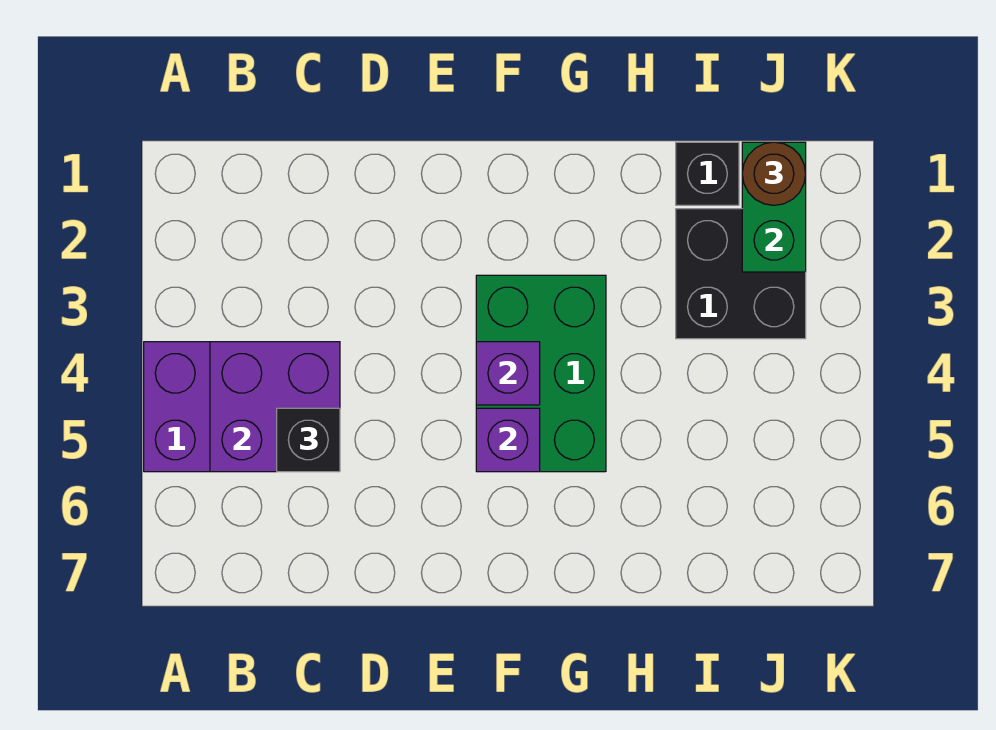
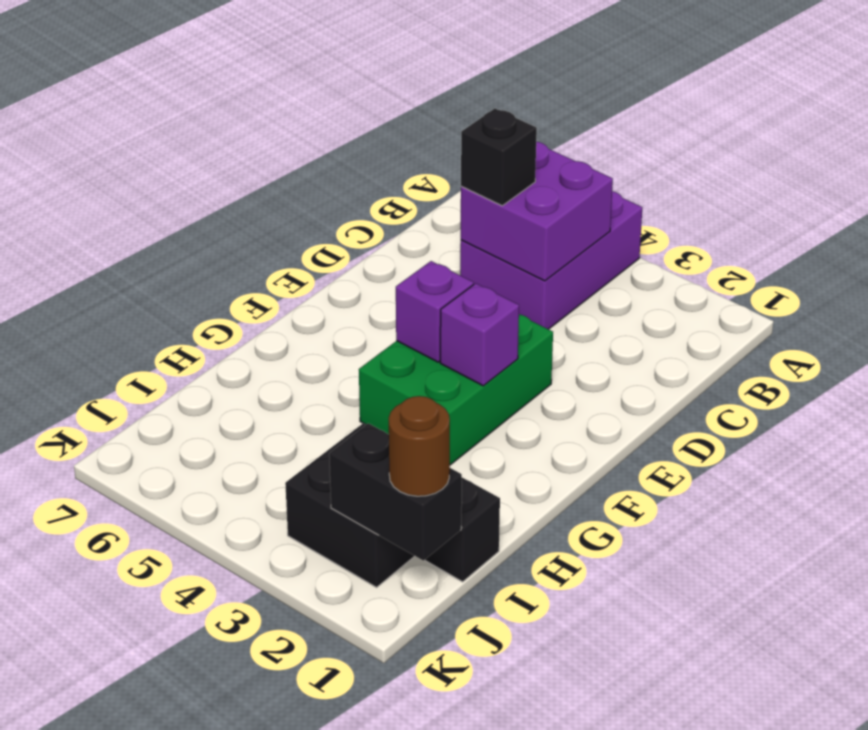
green brick F3:G5 level 1 -> green brick E3:G4 level 1
purple brick F5 level 2 -> purple brick F3 level 2
green brick J1:J2 level 2 -> black brick J1:J2 level 2

